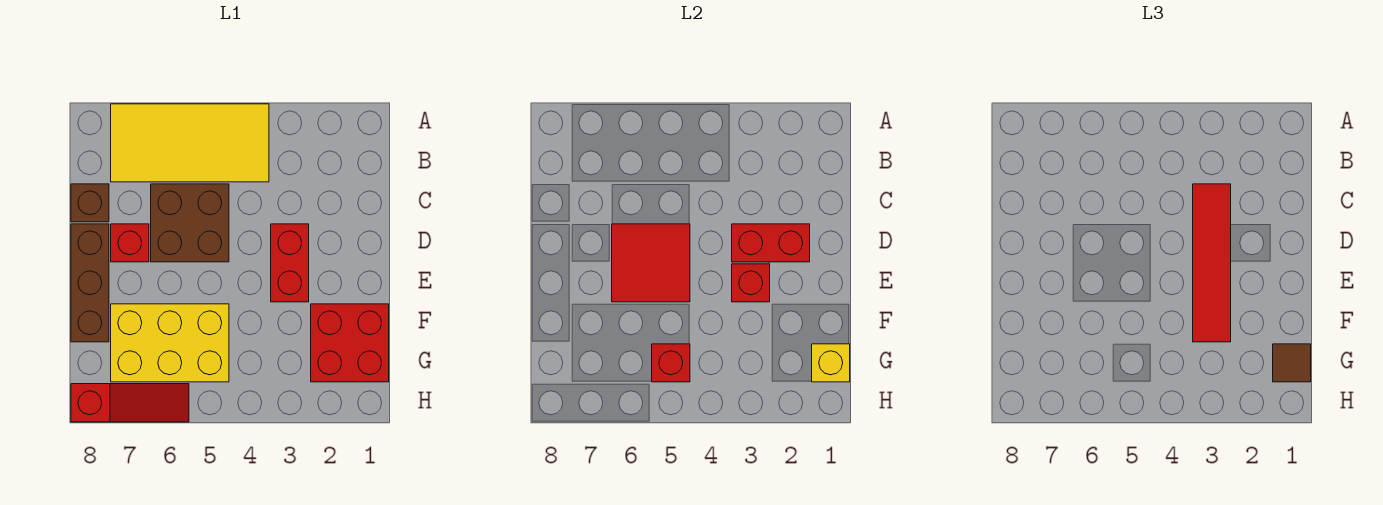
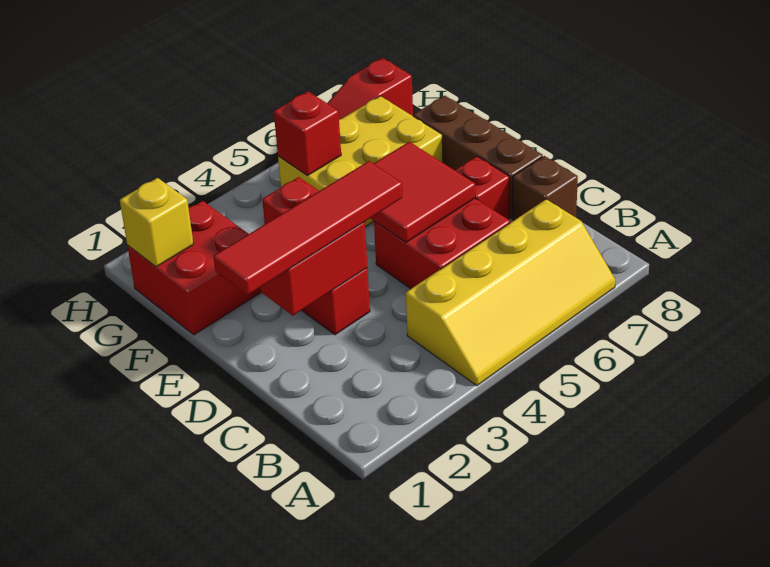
yellow tile A4:B7 level 1 -> yellow slope A4:B7 level 1 top B
red tile C3:F3 level 3 -> red tile D1:D4 level 3
brown brick C5:D6 level 1 -> red brick C5:D6 level 1
brown tile G1 level 3 -> none

